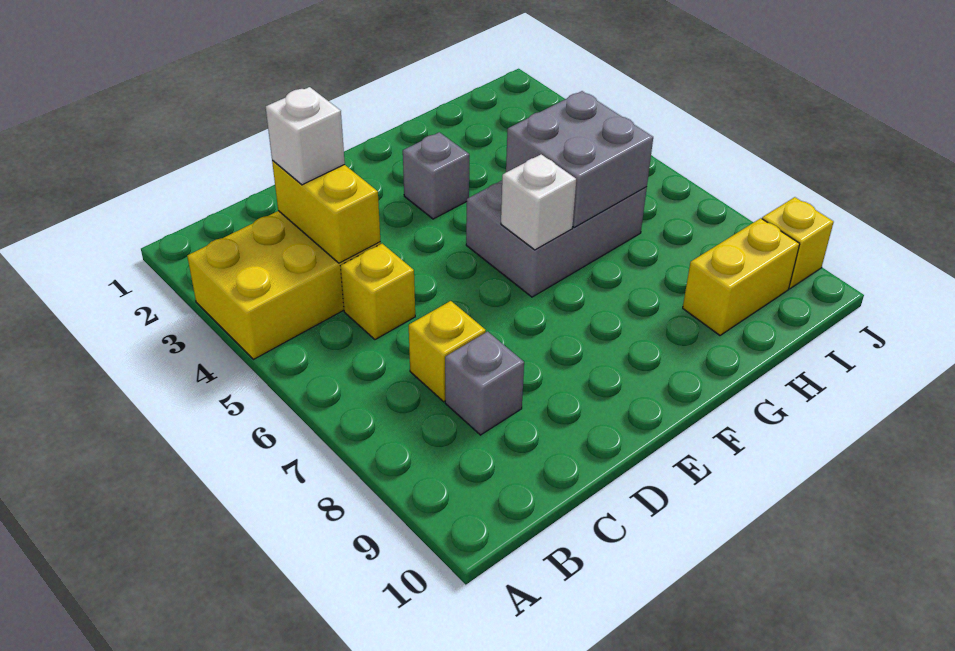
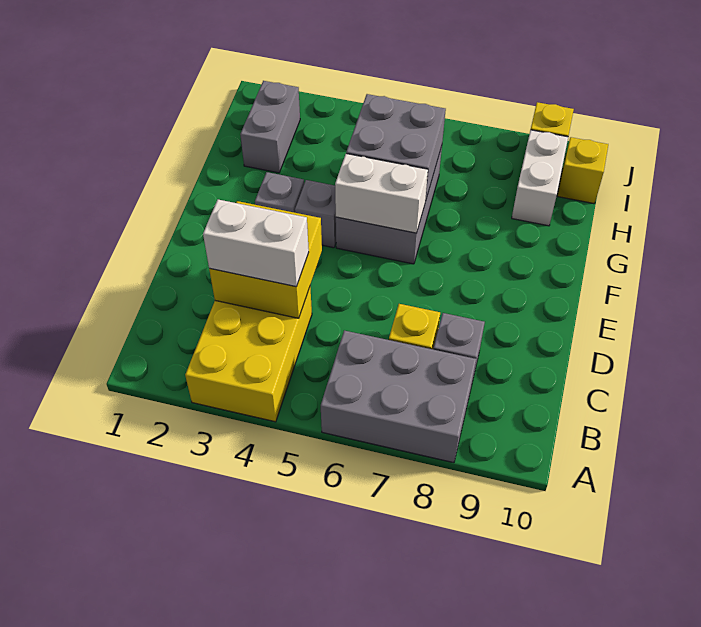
none -> grey brick A6:B8 level 1
yellow brick C3:C4 level 2 -> yellow brick C3:D4 level 2
white brick C3 level 3 -> white brick C3:C4 level 3
yellow brick C5 level 1 -> yellow brick I10 level 1
none -> grey brick F4 level 1
white brick F6 level 2 -> white brick F5:F6 level 2
none -> grey brick H2:I2 level 1
yellow brick H9:I9 level 1 -> white brick H9:I9 level 1

